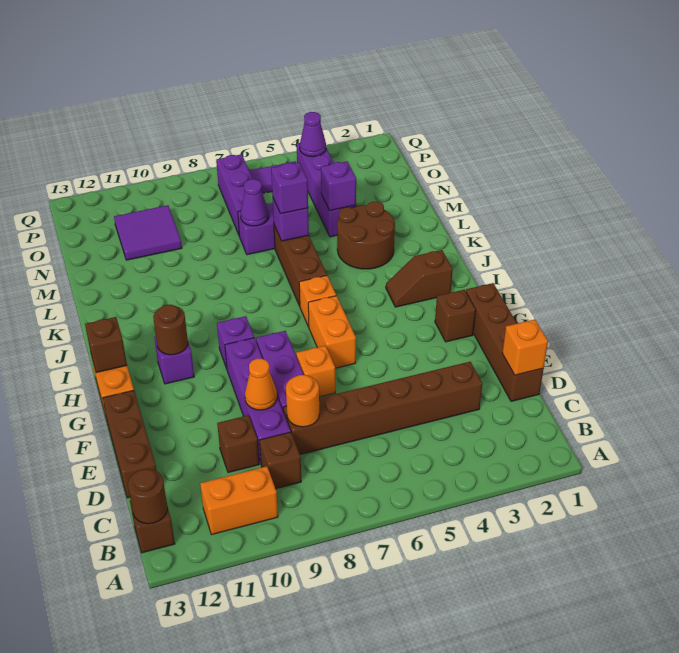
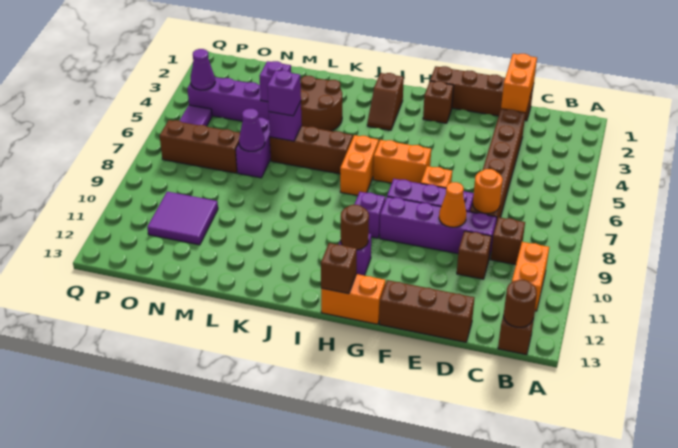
orange brick D1 level 2 -> orange brick D1:D2 level 2
orange brick I6 level 1 -> orange brick I6:I7 level 1
purple brick N7:P7 level 1 -> brown brick N7:P7 level 1

